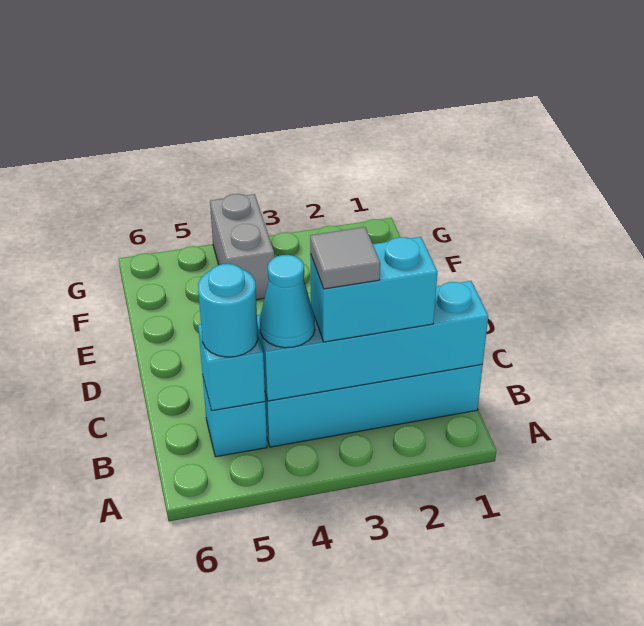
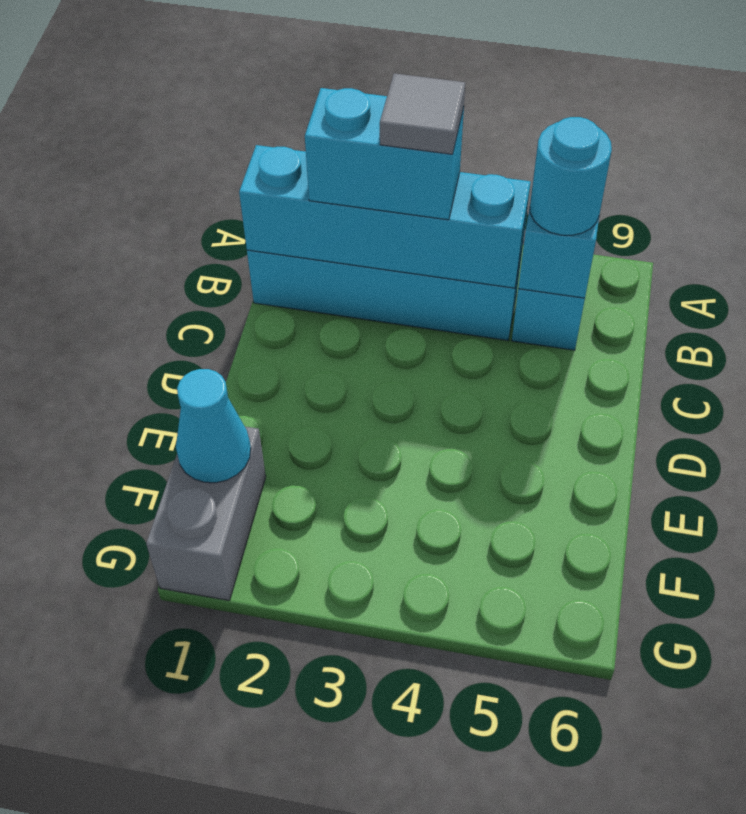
cyan cone B4 level 3 -> cyan cone F1 level 2
grey brick F4:G4 level 1 -> grey brick F1:G1 level 1

